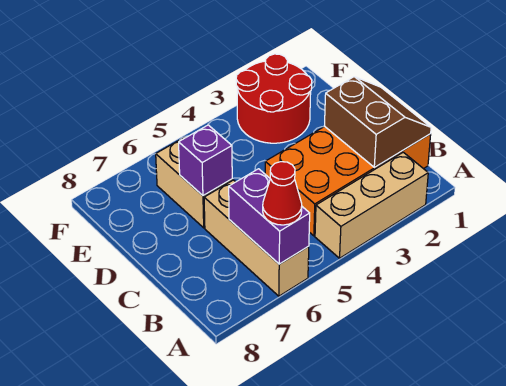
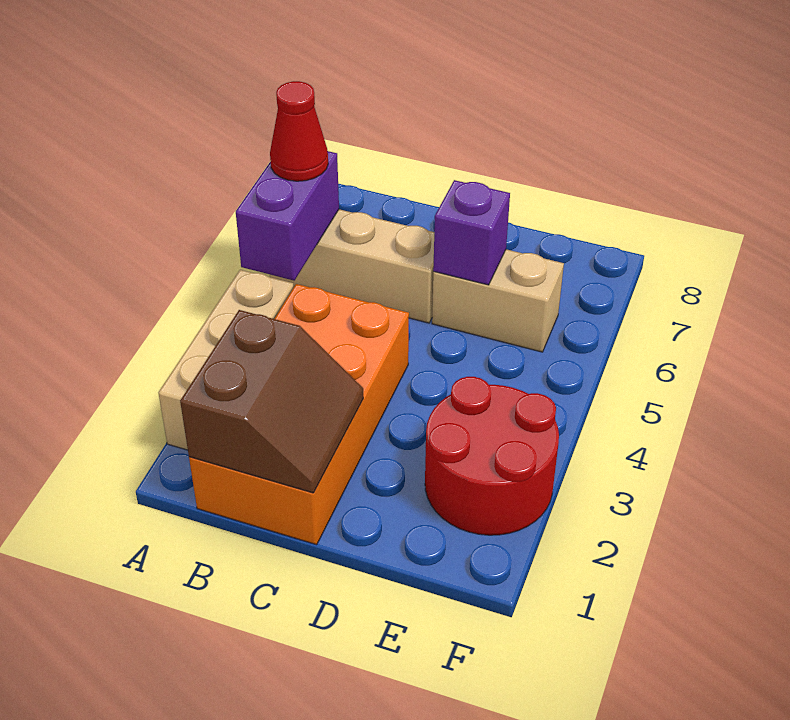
purple brick A6:B6 level 2 -> purple brick A5:A6 level 2
brown slope B1:C2 level 2 top 2 -> brown slope B1:C2 level 2 top B

